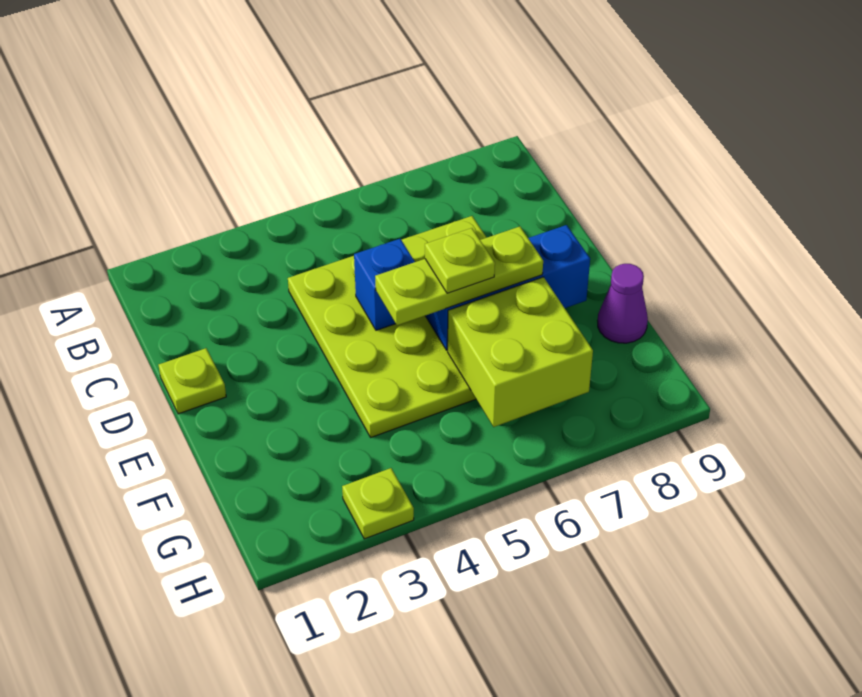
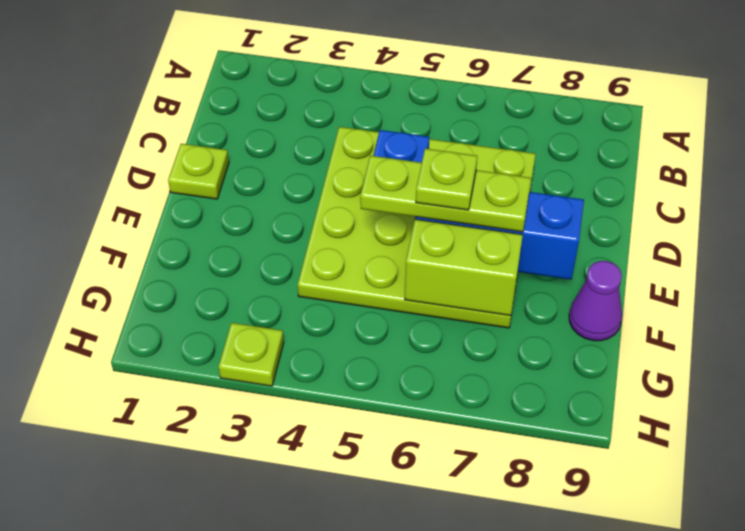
lime brick F6:G7 level 2 -> lime brick F6:F7 level 2

